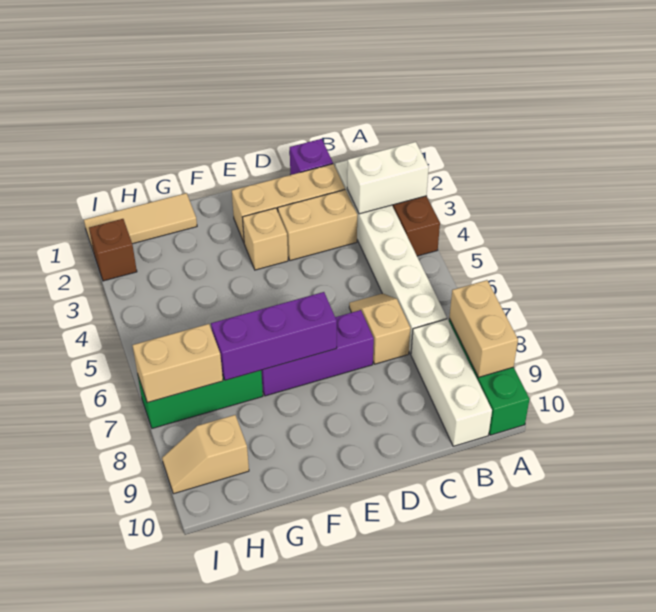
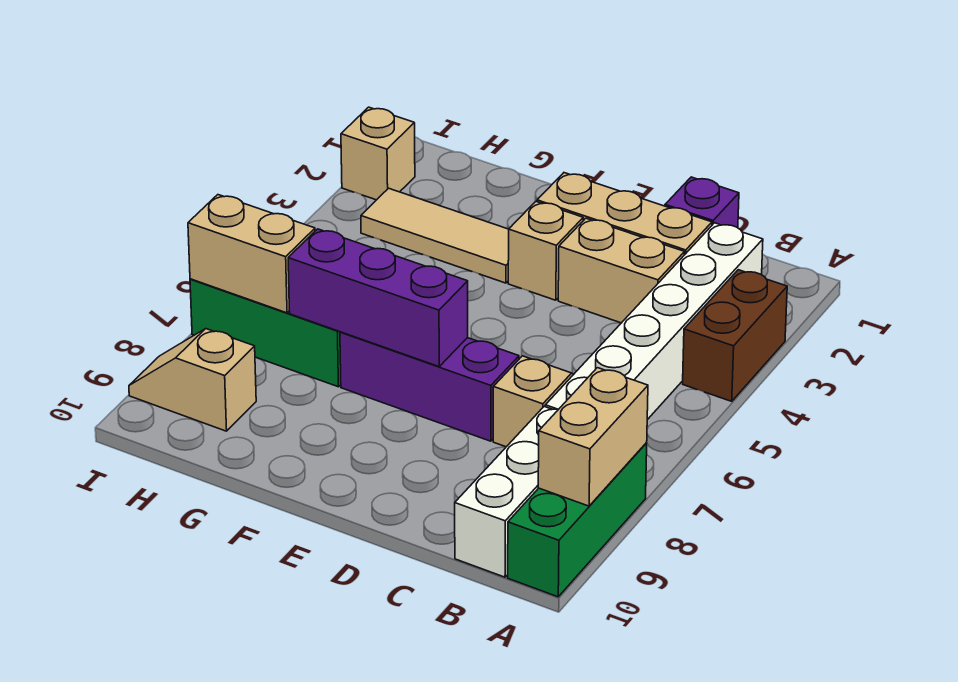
white brick A3:B3 level 2 -> none
tan tile G1:I1 level 1 -> tan tile F3:H3 level 1
brown brick I2 level 1 -> tan brick I2 level 1

